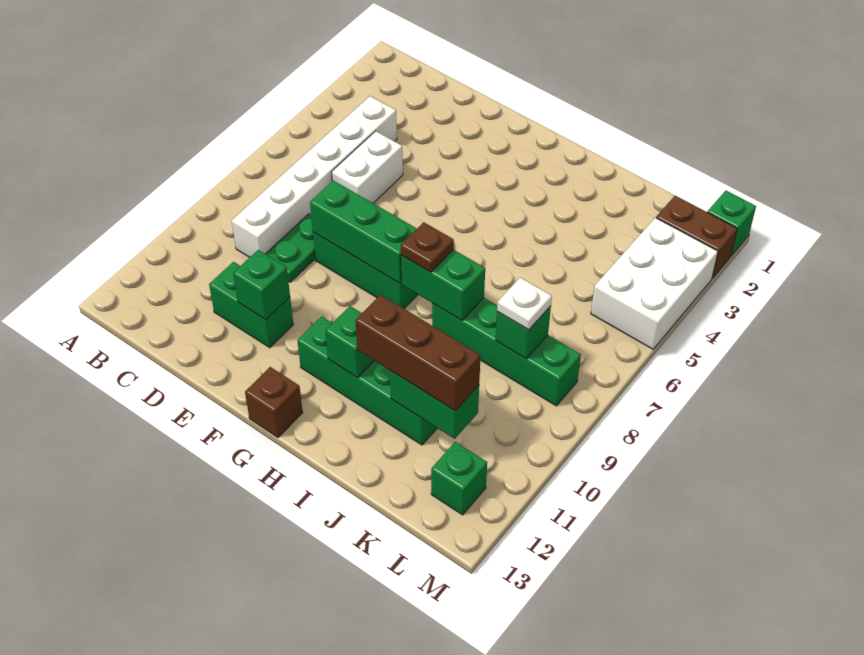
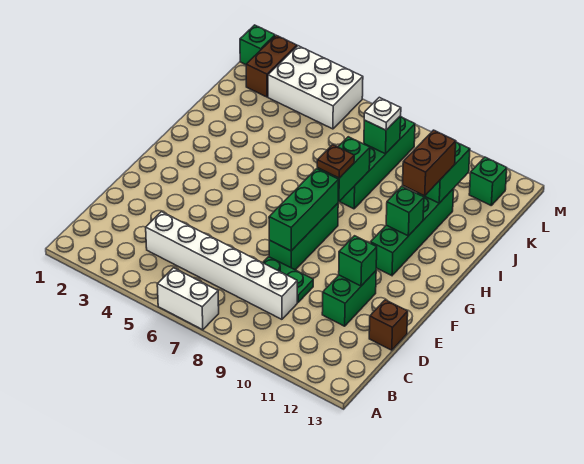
white brick D5:D6 level 1 -> white brick A6:A7 level 1
brown brick G13 level 1 -> brown brick D13 level 1
brown brick I11:K11 level 3 -> brown brick I11:J11 level 3

